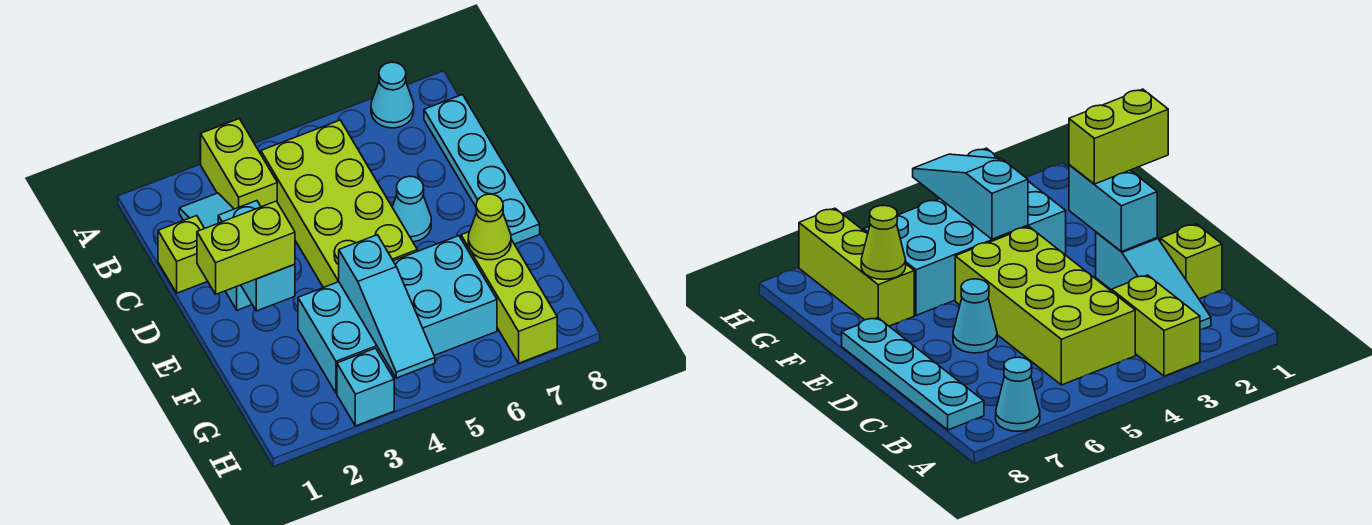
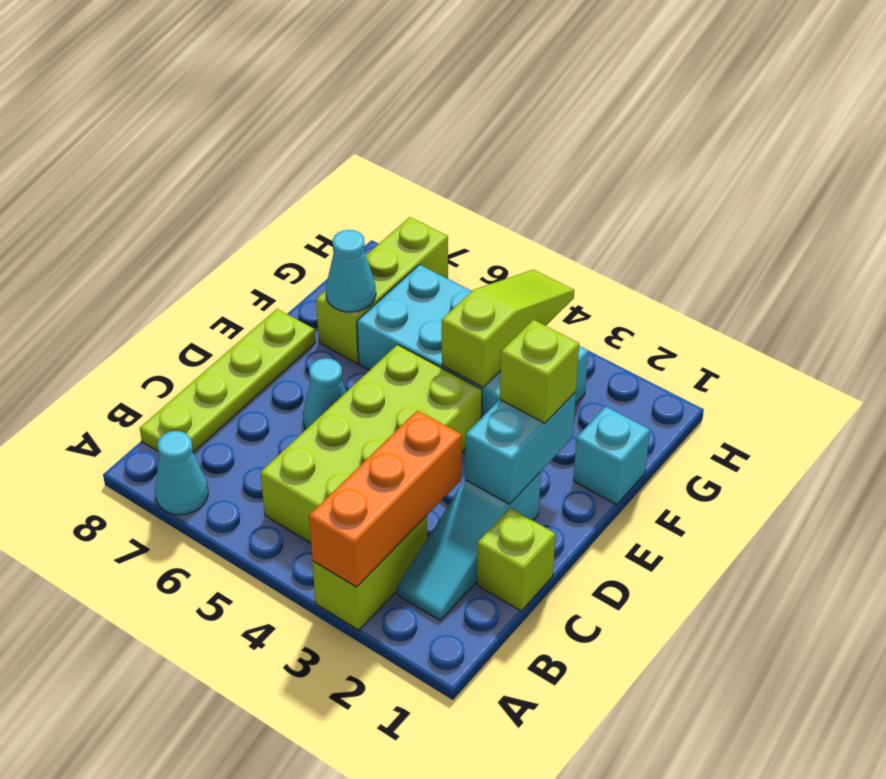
none -> orange brick A3:C3 level 2
cyan plate B8:E8 level 1 -> lime plate B8:E8 level 1
lime brick E1:E2 level 3 -> lime brick E2 level 3
cyan slope F4:H4 level 2 top F -> lime slope F4:H4 level 2 top F
lime cone F7 level 2 -> cyan cone F7 level 2
cyan brick H3 level 1 -> cyan brick F1 level 1

